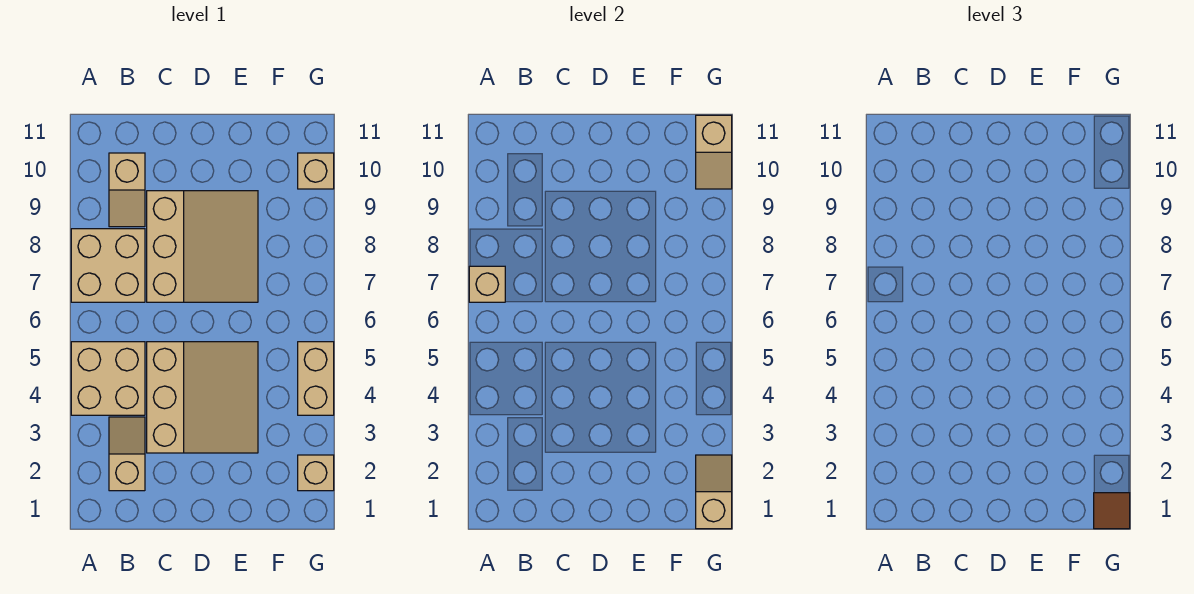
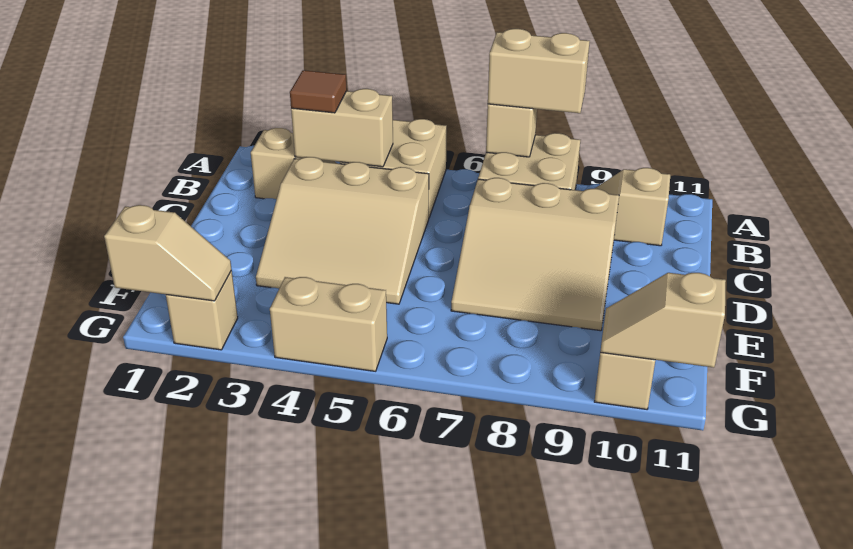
none -> tan brick A7:A8 level 3
none -> tan brick B3:B4 level 2
brown tile G1 level 3 -> brown tile B3 level 3

